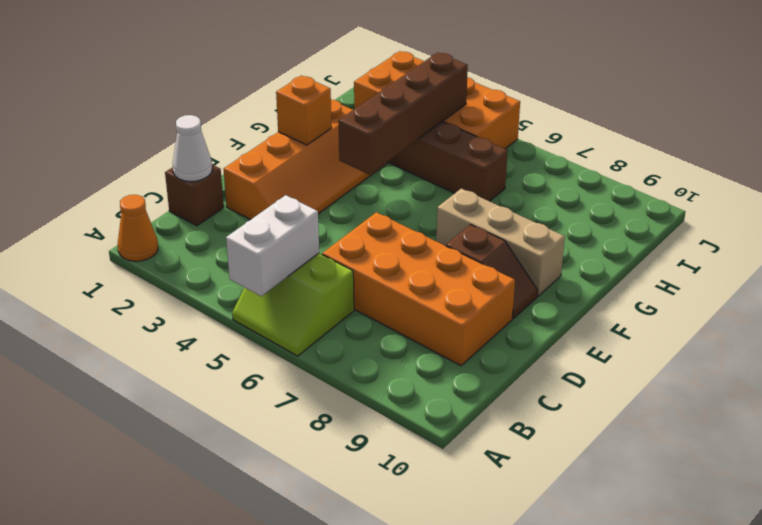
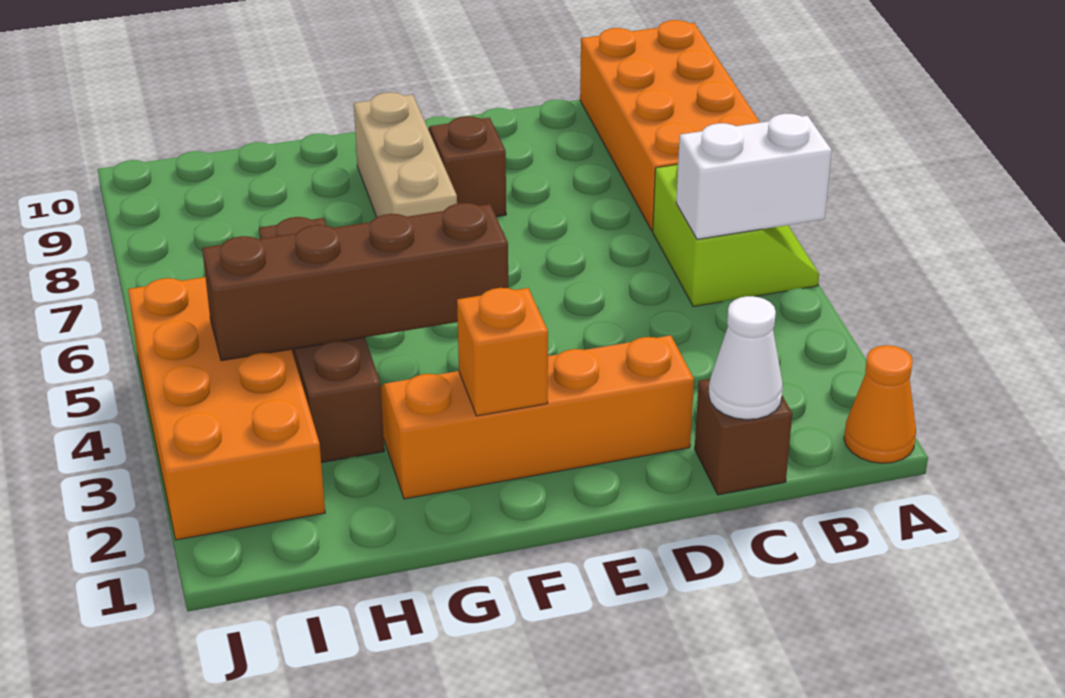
orange brick C6:D9 level 1 -> orange brick A7:B10 level 1

